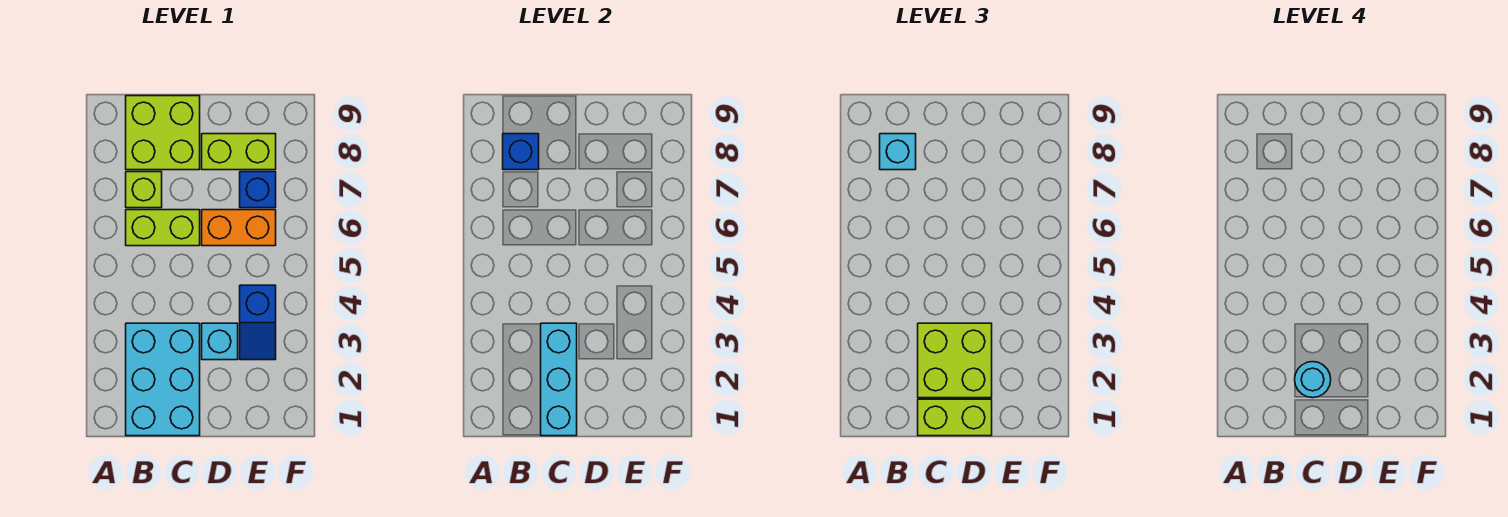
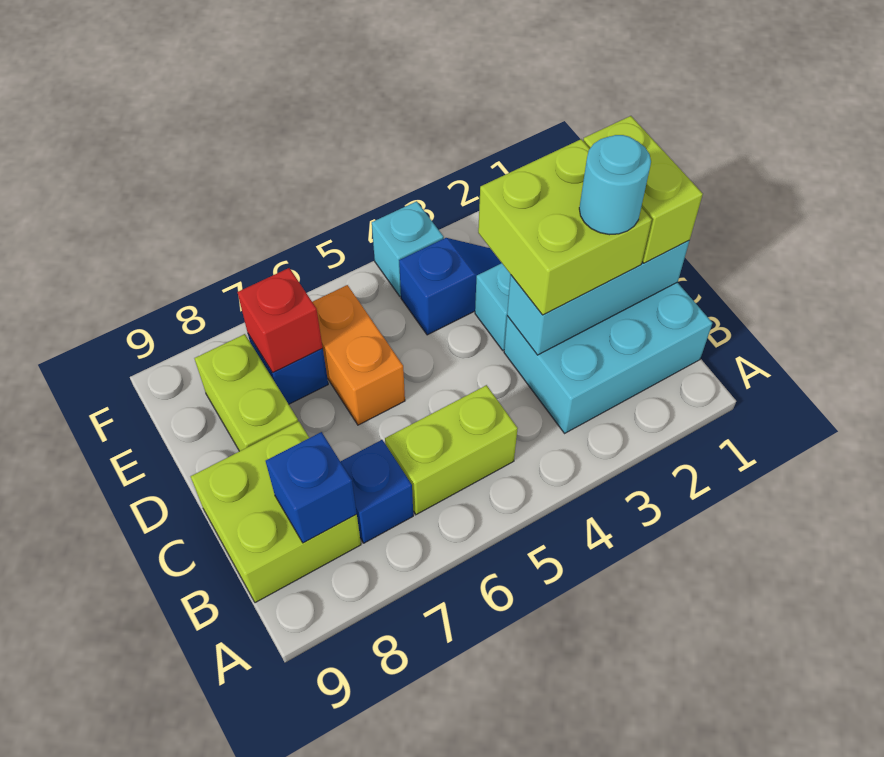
lime brick B6:C6 level 1 -> lime brick B5:B6 level 1
lime brick B7 level 1 -> blue brick B7 level 1
cyan brick B8 level 3 -> cyan brick F4 level 1
none -> red brick E7 level 2

